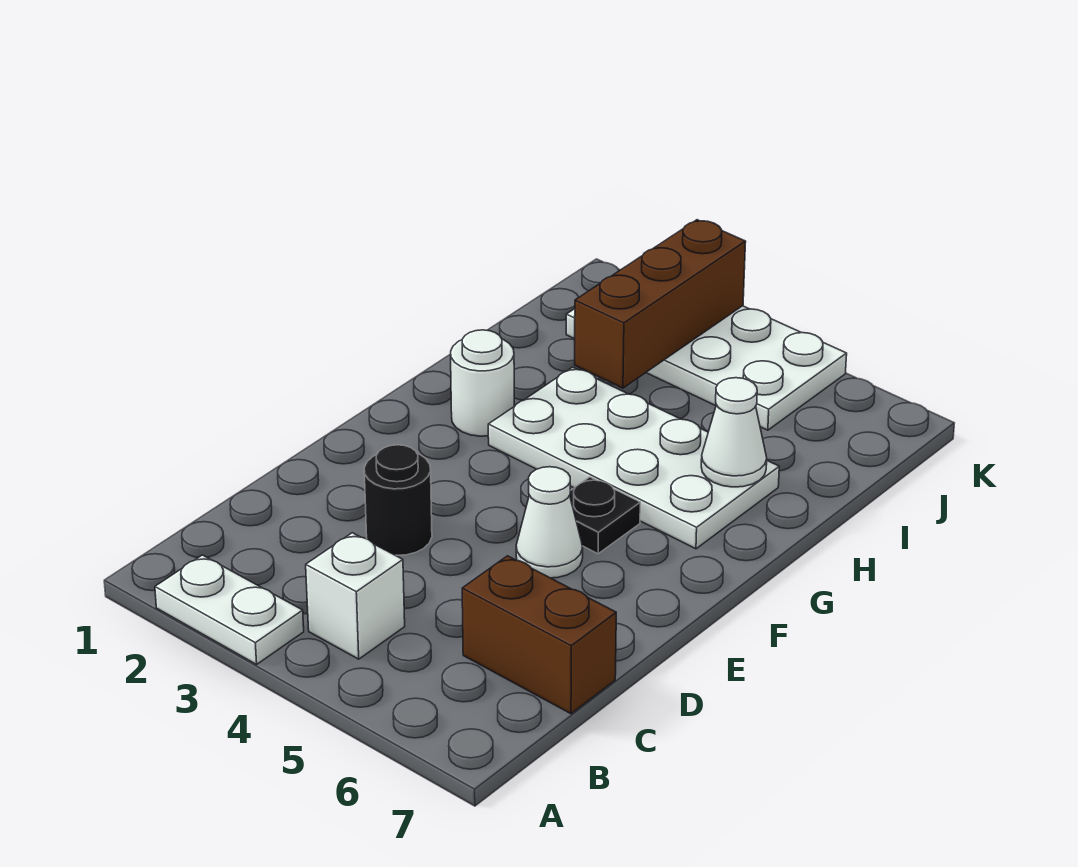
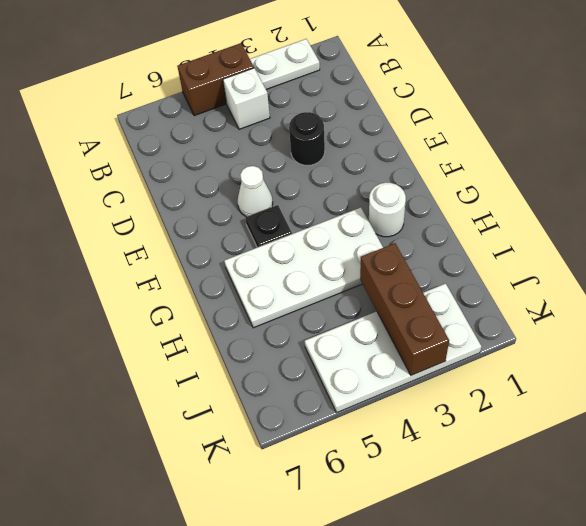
brown brick C6:C7 level 1 -> brown brick A4:A5 level 1
white cone H6 level 2 -> none

